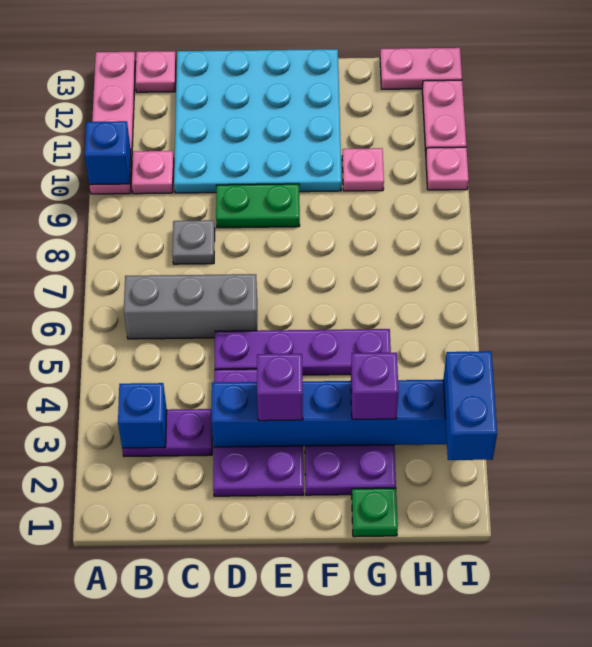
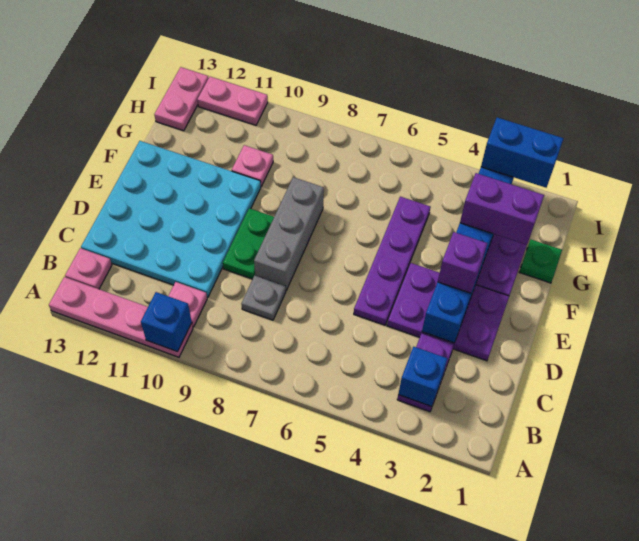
grey brick B6:D6 level 1 -> grey brick D8:F8 level 1
purple brick G3 level 3 -> purple brick G2:G3 level 3
pink plate I10 level 1 -> none

